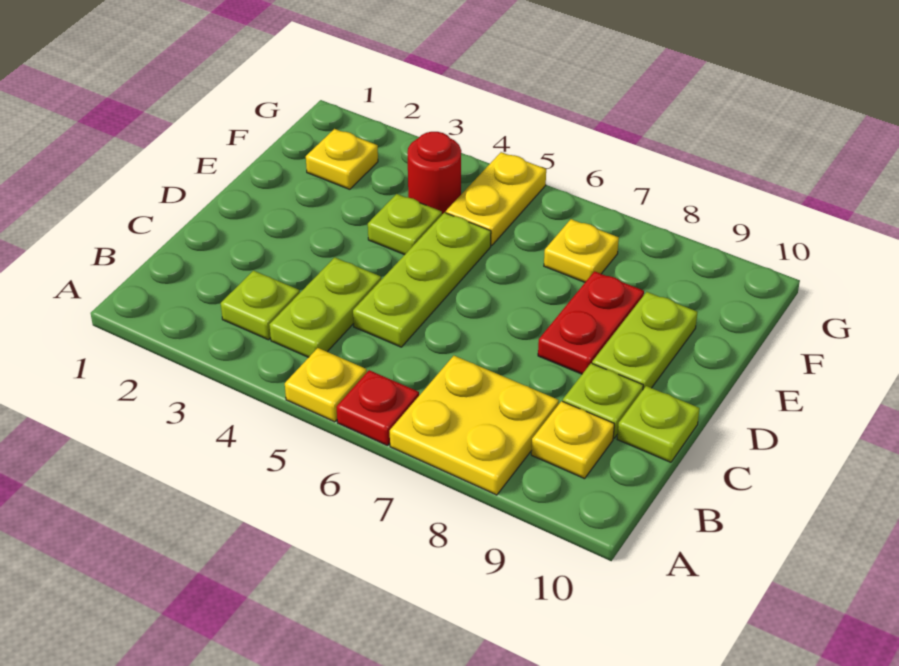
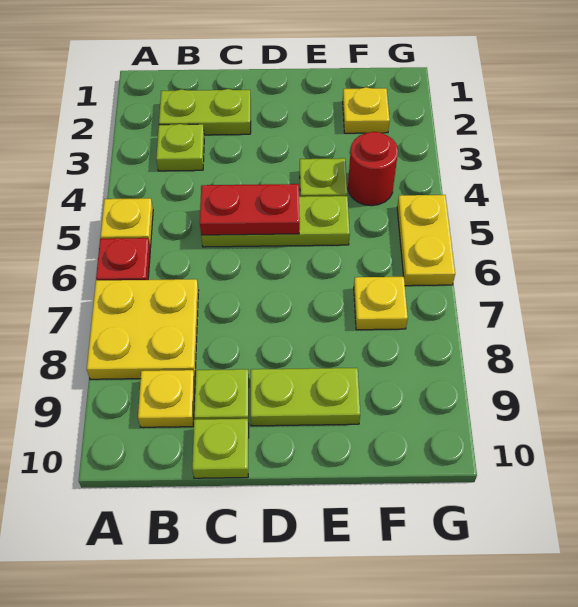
lime plate B4:C4 level 1 -> lime plate B2:C2 level 1
red plate D8:E8 level 1 -> red plate C5:D5 level 2
yellow plate F5:G5 level 1 -> yellow plate G5:G6 level 1

